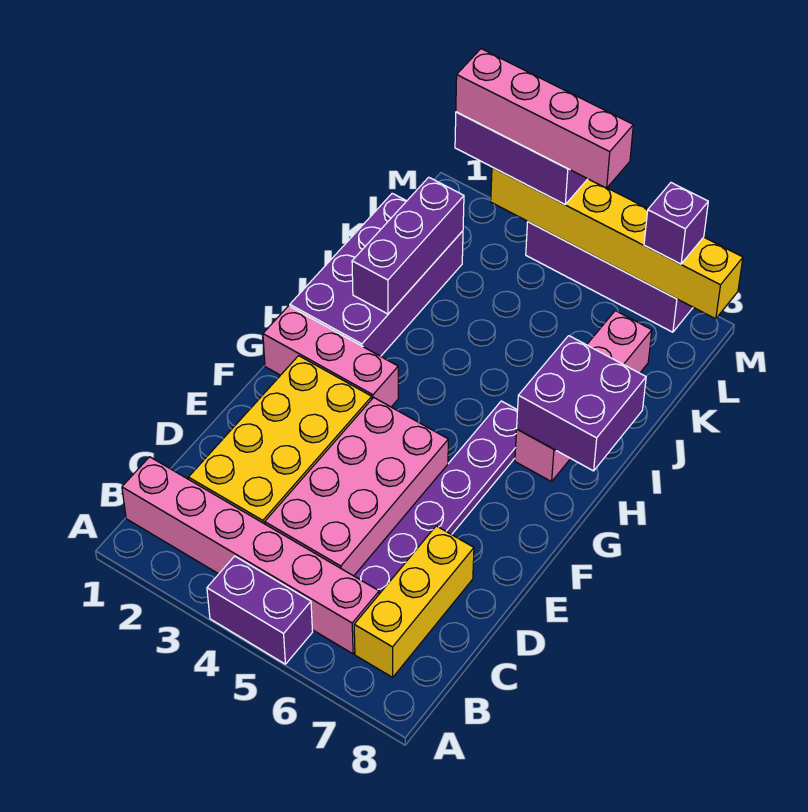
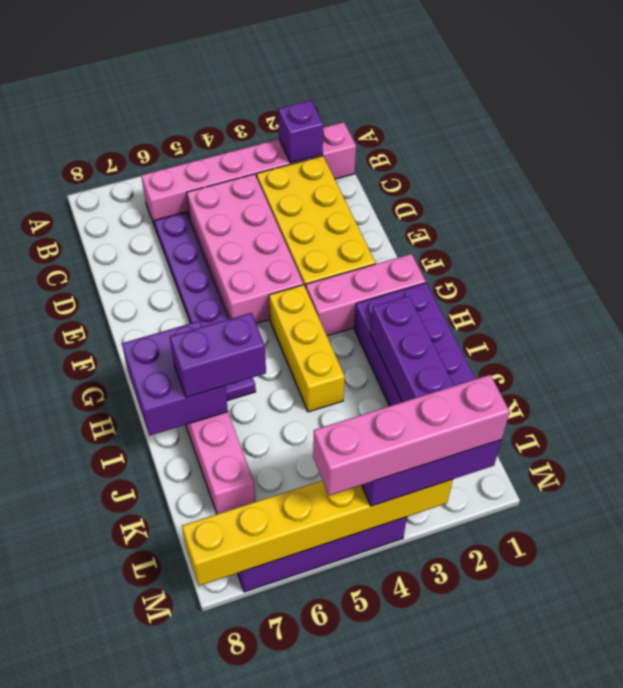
purple brick A4:A5 level 1 -> purple brick I6:I7 level 3
yellow brick B7:D7 level 1 -> yellow brick G4:I4 level 1
purple brick M7 level 3 -> purple brick B2 level 2

